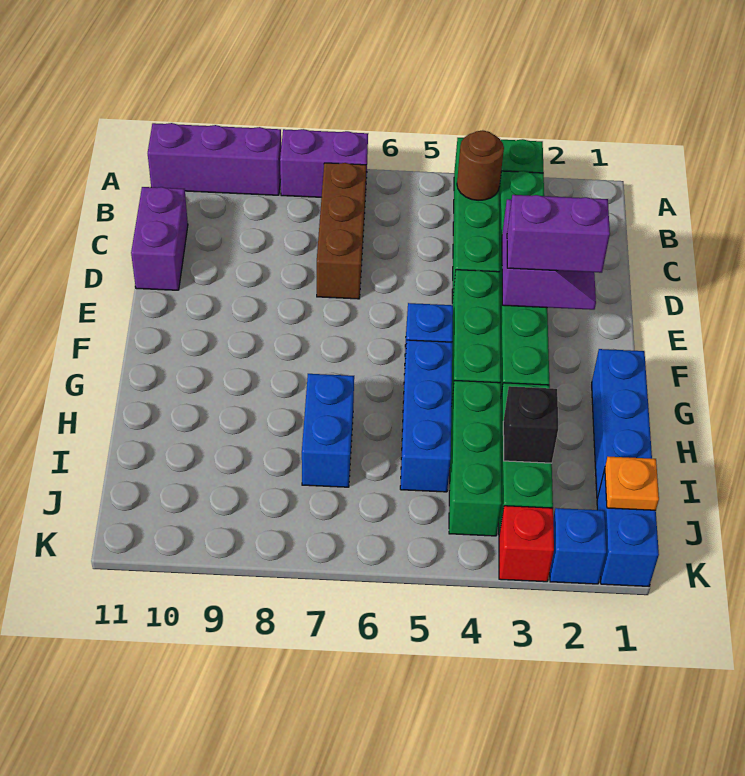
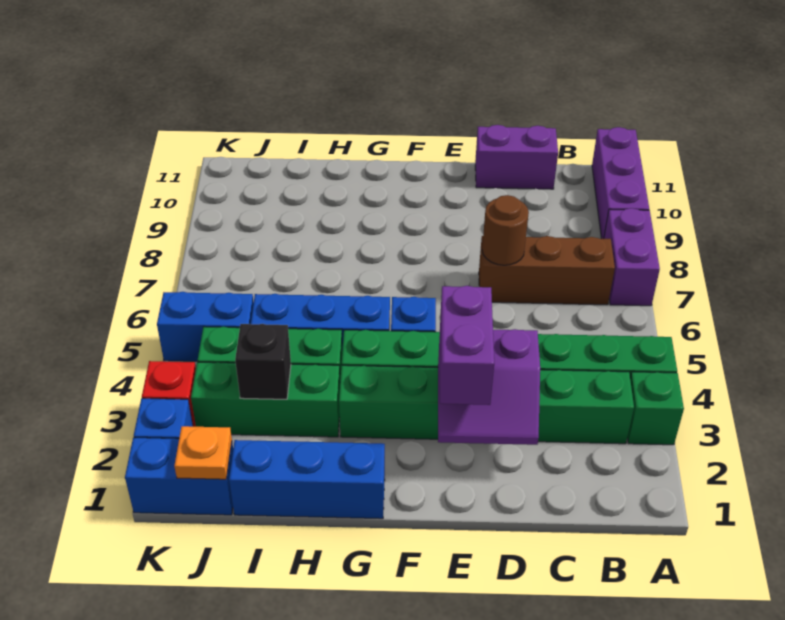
brown round brick B4 level 2 -> brown round brick D7 level 2
blue brick H7:I7 level 1 -> blue brick J5:K5 level 1

